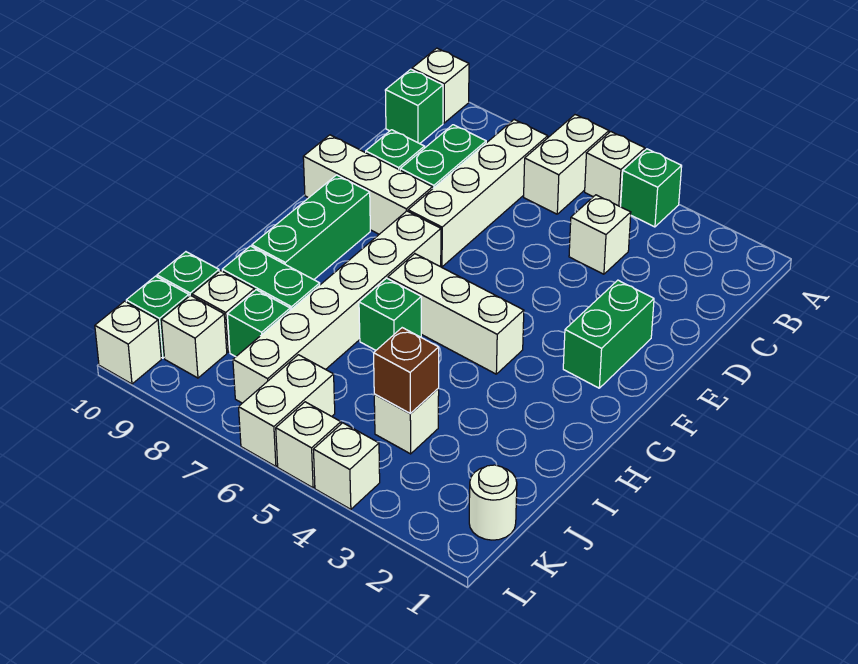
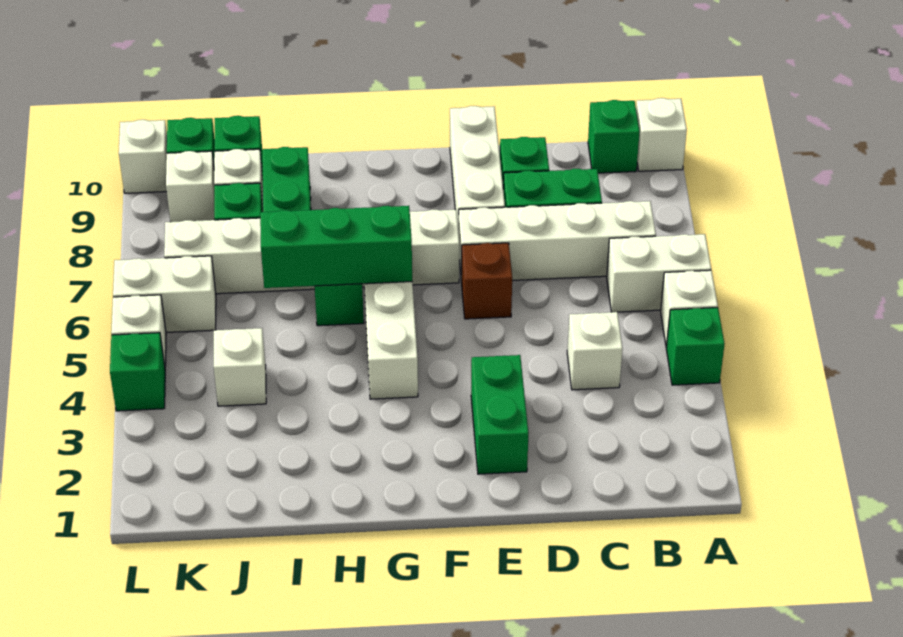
green brick E2:F2 level 1 -> green brick E2:E3 level 1
green brick F9:H9 level 1 -> green brick G6:I6 level 2
brown brick J4 level 2 -> brown brick E6 level 1
white round brick K1 level 1 -> none
white brick L4 level 1 -> green brick L4 level 1

